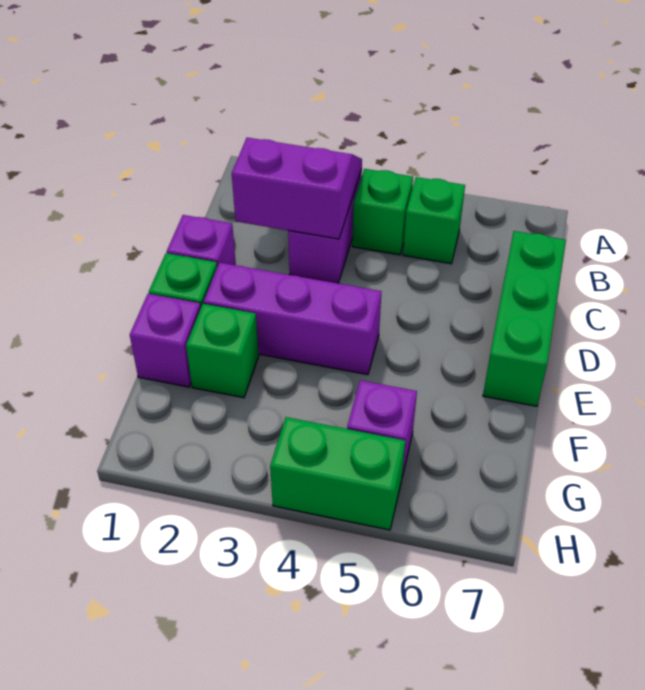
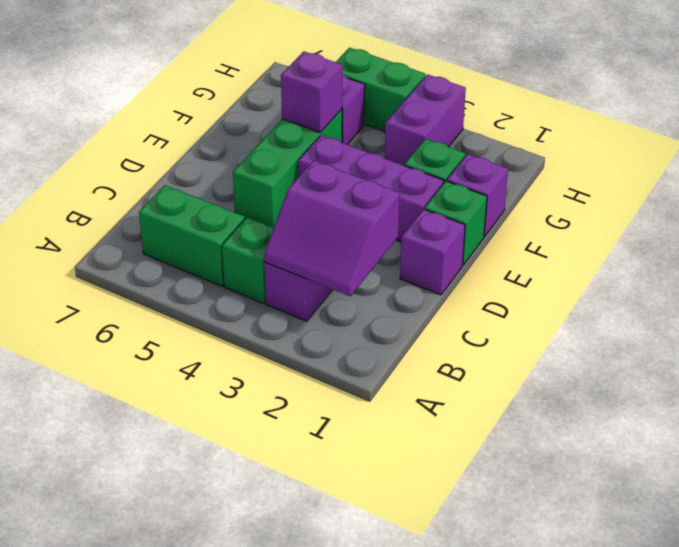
green brick B5 level 1 -> green brick B5:B6 level 1
green brick C7:E7 level 1 -> green brick D5:F5 level 1
none -> purple brick F5 level 2
none -> purple brick G3:H3 level 1

